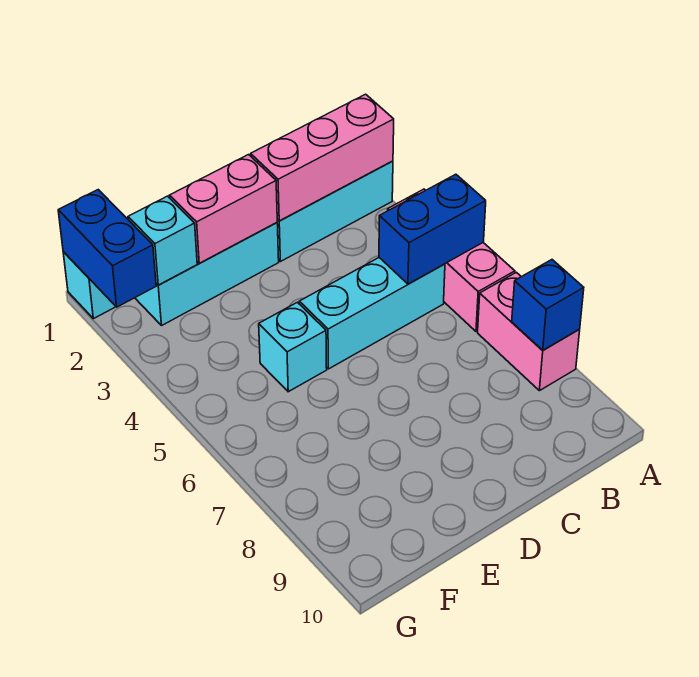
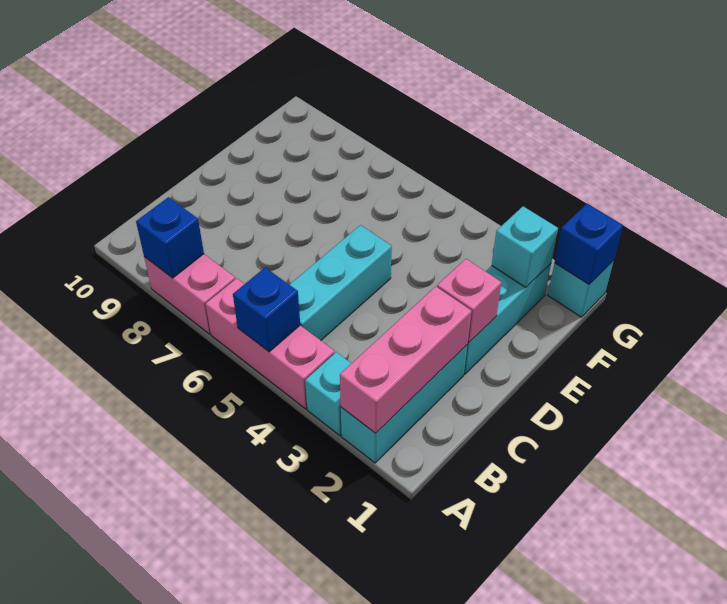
blue brick A5:B5 level 2 -> blue brick A5 level 2
pink brick D2:E2 level 2 -> pink brick D2 level 2
cyan brick E5 level 1 -> cyan brick A3 level 1
blue brick G1:G2 level 2 -> blue brick G1 level 2

